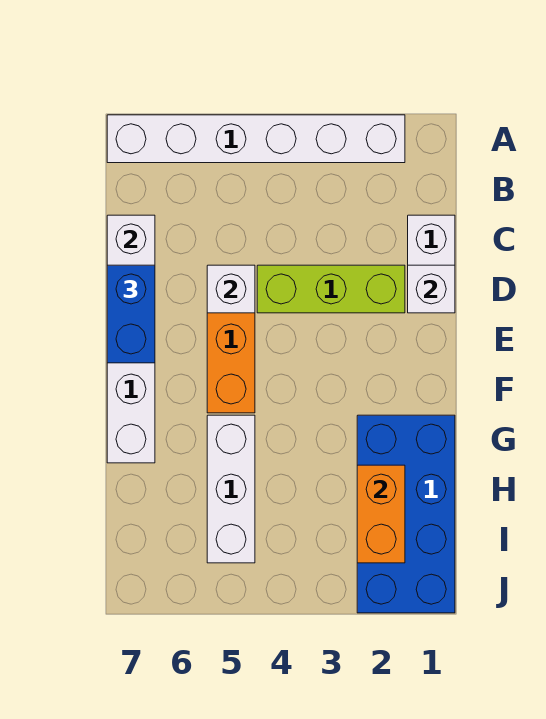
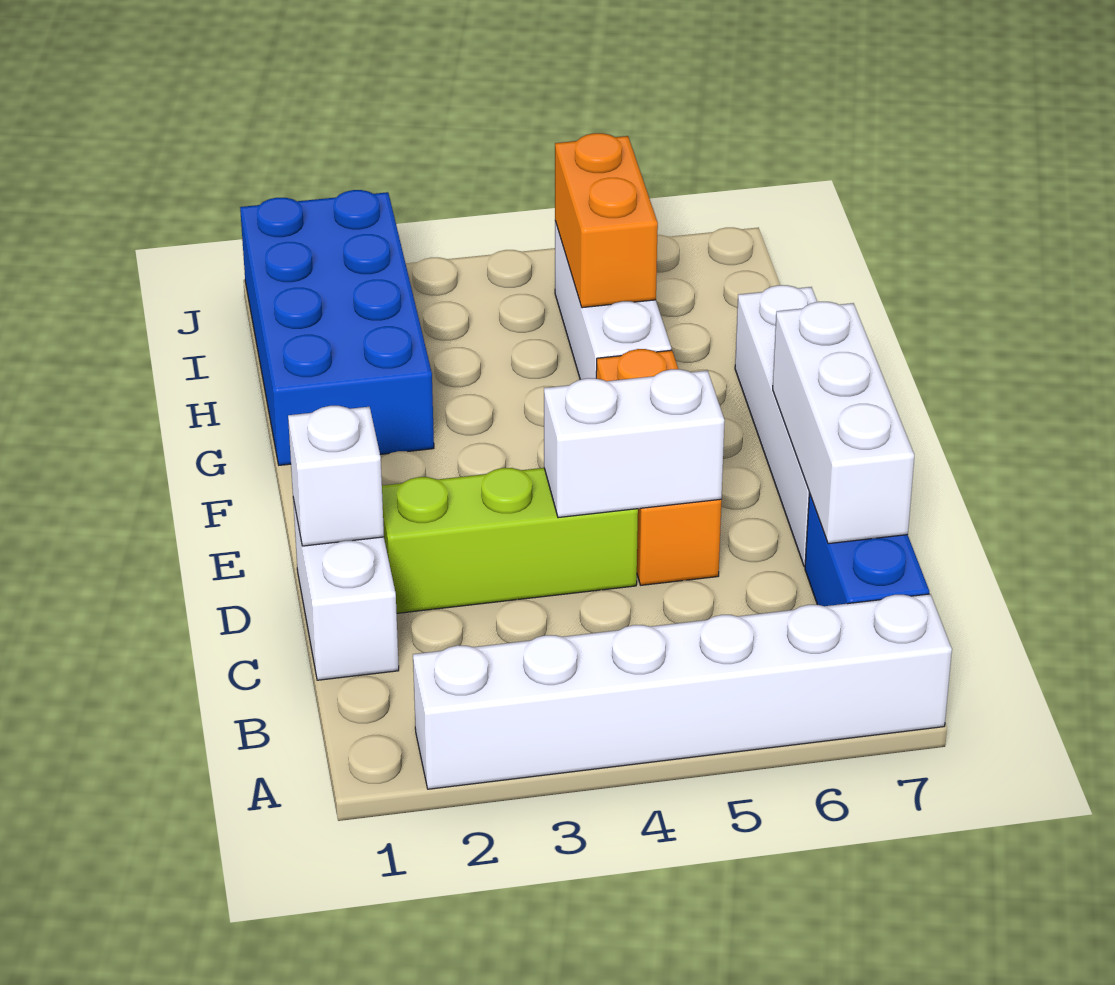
white brick D5 level 2 -> white brick D4:D5 level 2
blue brick D7:E7 level 3 -> blue brick B7:C7 level 1
orange brick H2:I2 level 2 -> orange brick H5:I5 level 2

